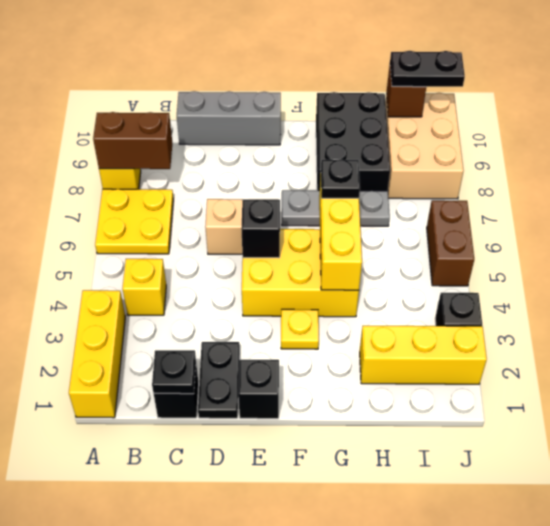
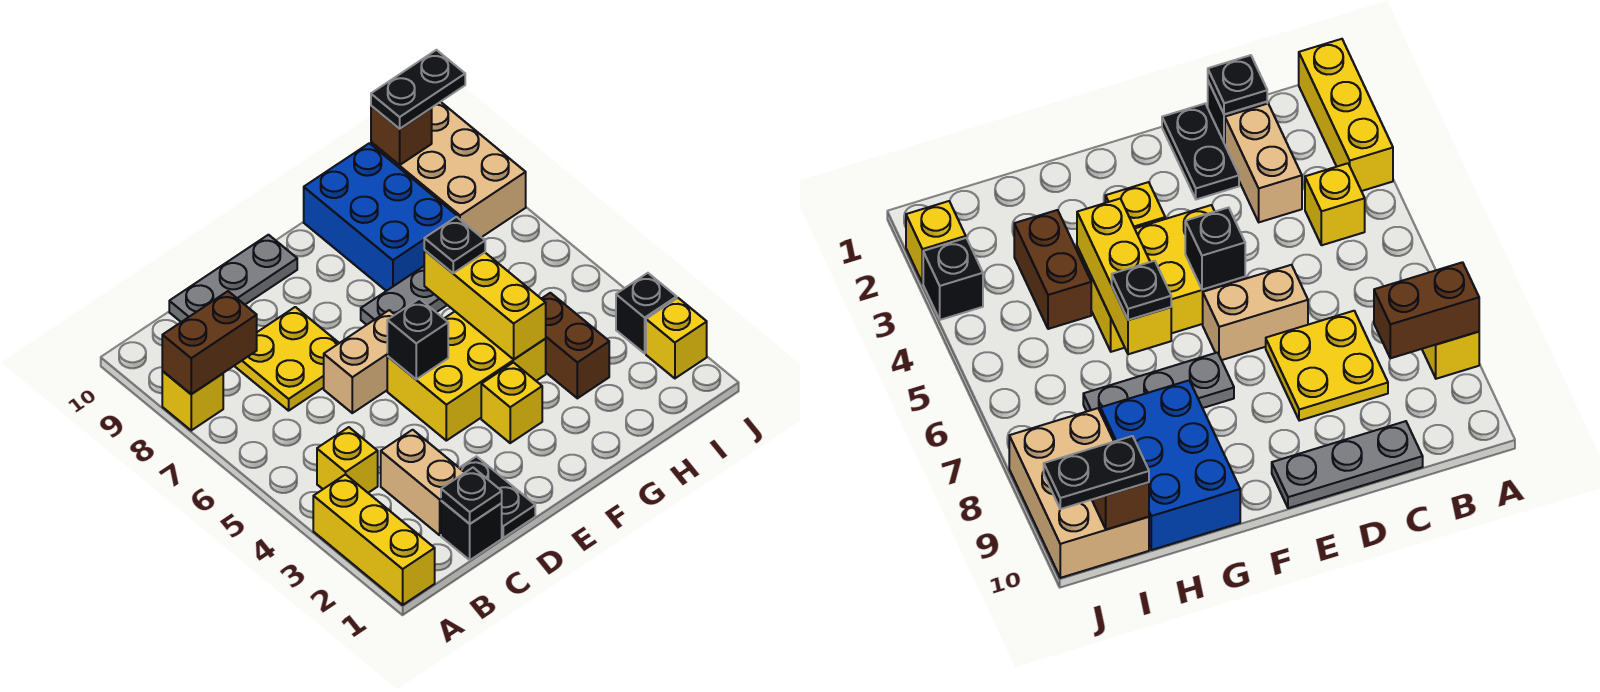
yellow plate A6:B7 level 1 -> yellow plate C7:D8 level 1
none -> tan brick C2:C3 level 1
grey brick C10:E10 level 1 -> grey plate C10:E10 level 1
black brick E1 level 1 -> none
yellow plate F3 level 1 -> yellow brick F3 level 1
black brick G8:H10 level 1 -> blue brick G8:H10 level 1
yellow brick H2:J2 level 1 -> yellow brick J2 level 1
brown brick J5:J6 level 1 -> brown brick H3:H4 level 1

